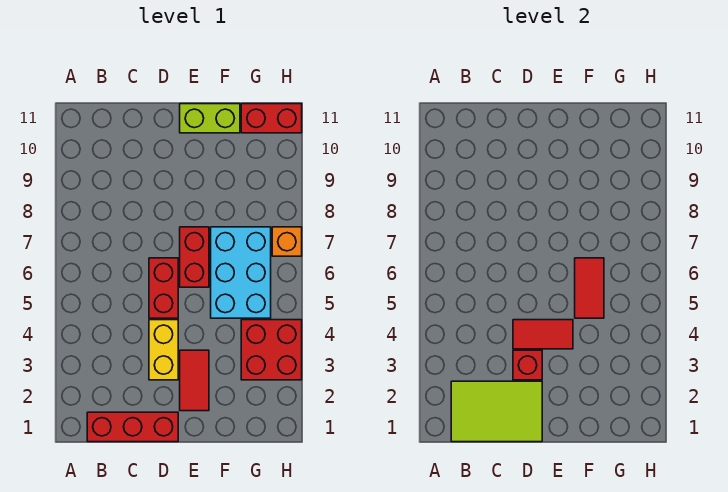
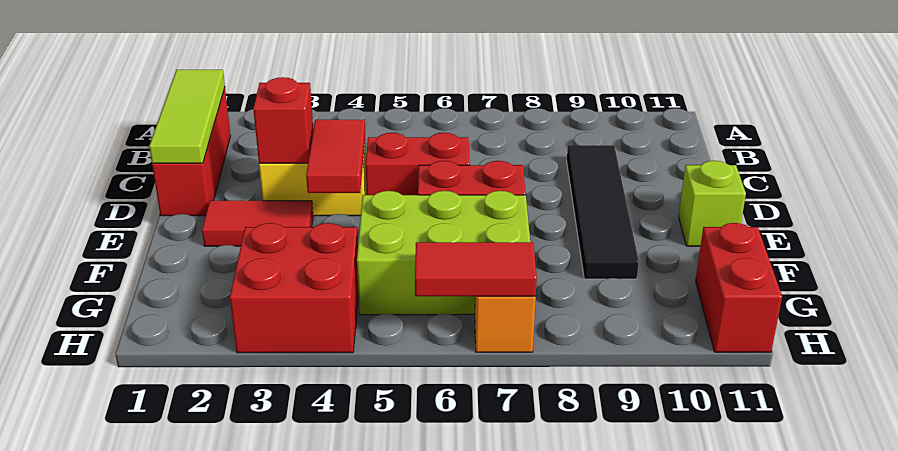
lime tile B1:D2 level 2 -> lime tile B1:D1 level 2
none -> black tile C9:F9 level 1
lime brick E11:F11 level 1 -> lime brick E11 level 1
cyan brick F5:G7 level 1 -> lime brick F5:G7 level 1
red tile F5:F6 level 2 -> red tile H6:H7 level 2

